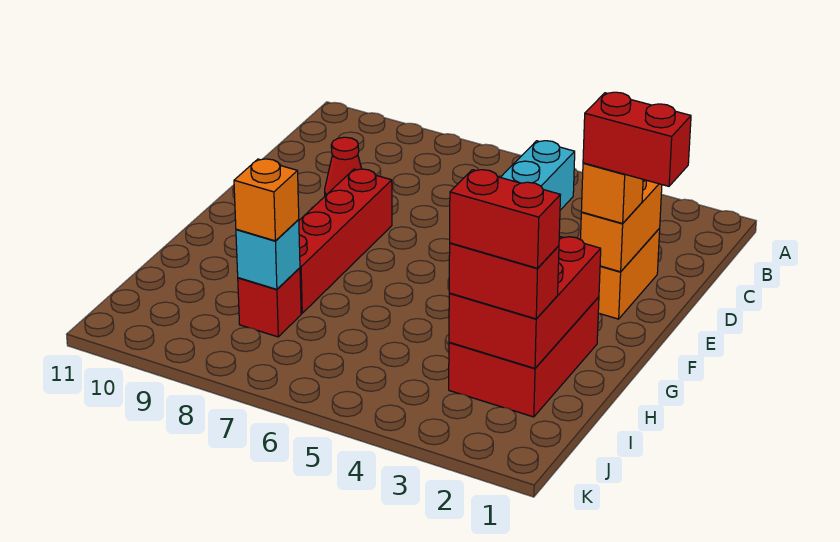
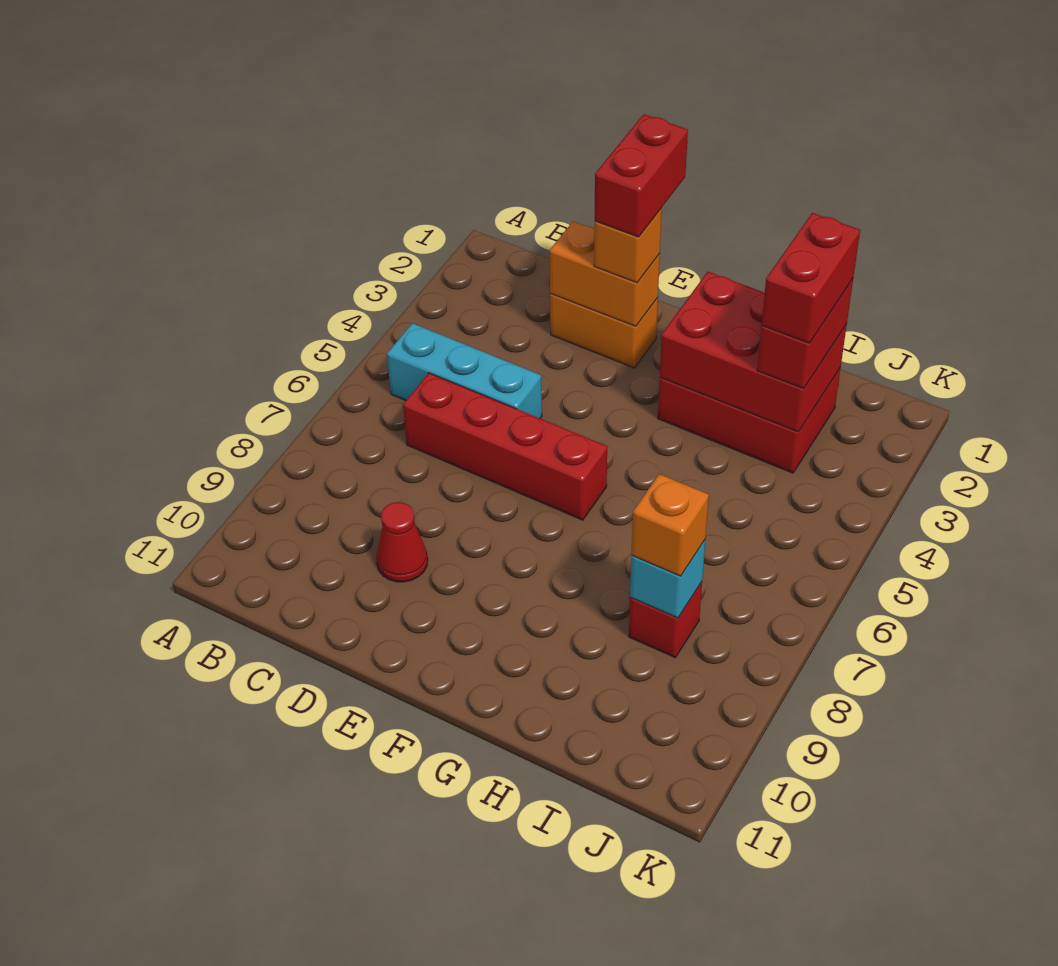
red brick E8:H8 level 1 -> red brick C6:F6 level 1

